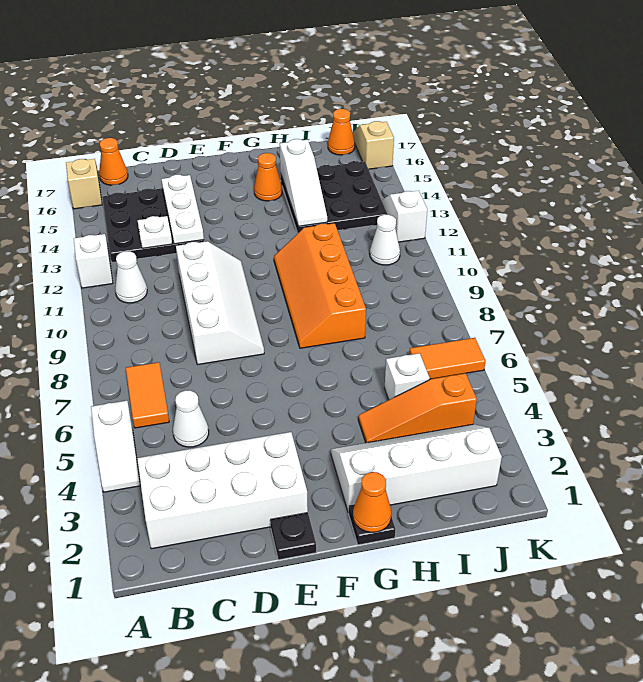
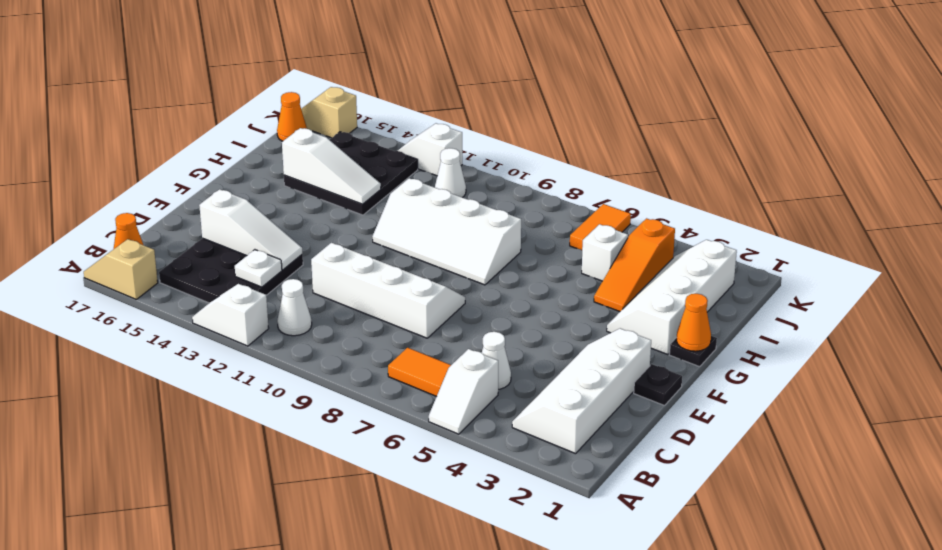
white slope A4:A5 level 1 top 5 -> white slope A5:B5 level 1 top B
white brick B2:E3 level 1 -> white slope B2:E3 level 1 top 2
white plate D13:D15 level 2 -> white slope D13:D15 level 2 top 15
orange slope G8:H11 level 1 top H -> white slope G8:H11 level 1 top H
orange cone G15 level 1 -> none

